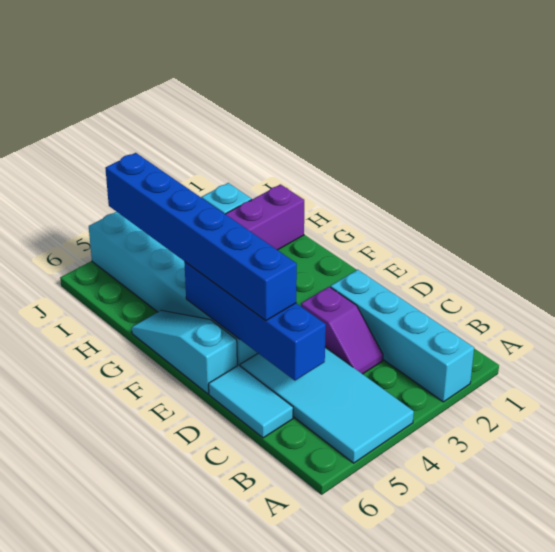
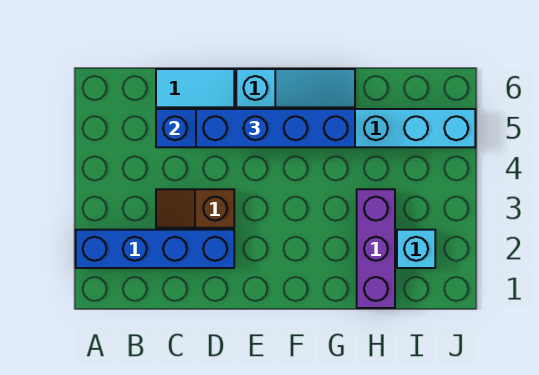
cyan brick A2:D2 level 1 -> blue brick A2:D2 level 1
cyan tile A4:D5 level 1 -> none
purple slope C3:D3 level 1 top D -> brown slope C3:D3 level 1 top D
blue brick D5:I5 level 3 -> blue brick D5:G5 level 3

